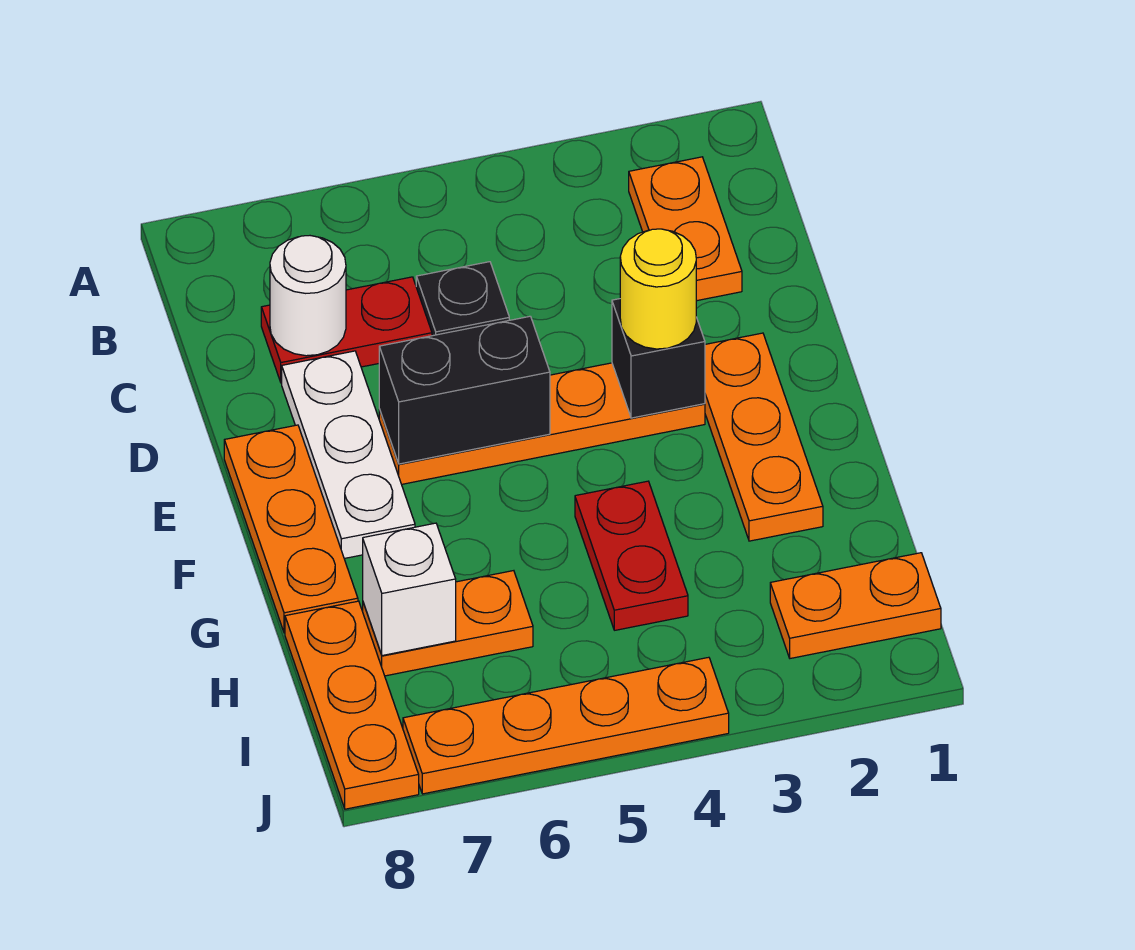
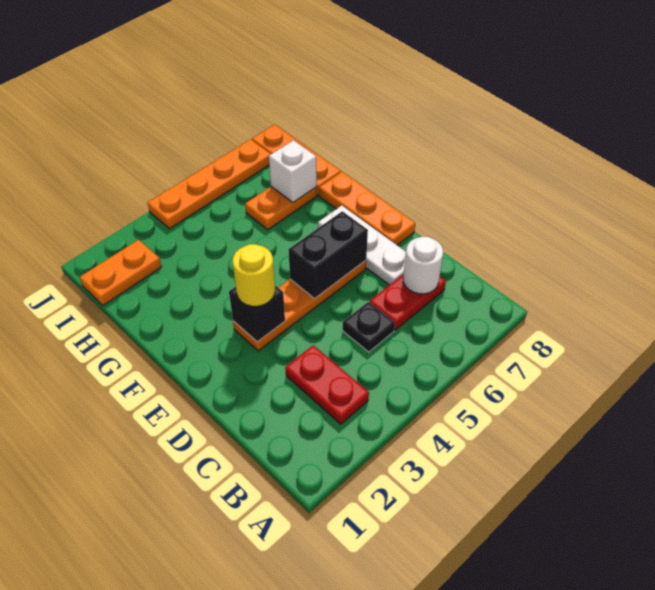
orange plate B2:C2 level 1 -> none
orange plate E2:G2 level 1 -> none
red plate G4:H4 level 1 -> red plate B3:C3 level 1

